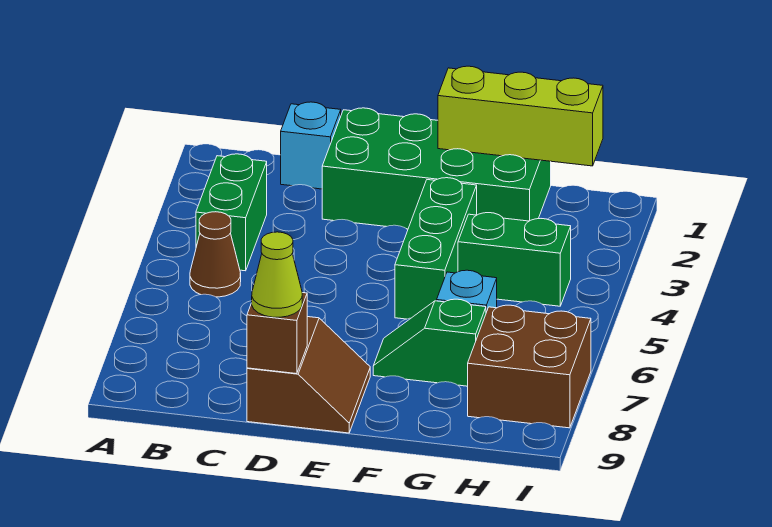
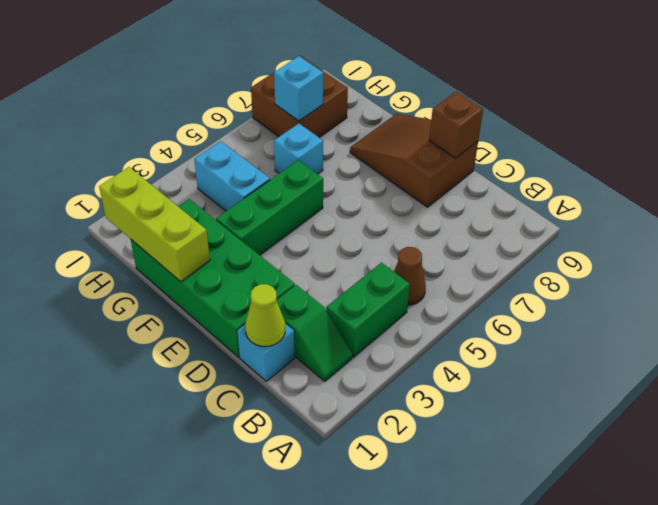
brown slope D8:E9 level 1 top D -> brown slope D8:F9 level 1 top D
lime cone D9 level 3 -> lime cone C1 level 2
green slope F7:G7 level 1 top G -> green slope B2:C2 level 1 top C
green brick G4:H4 level 1 -> cyan brick G4:H4 level 1
none -> cyan brick H7 level 2

